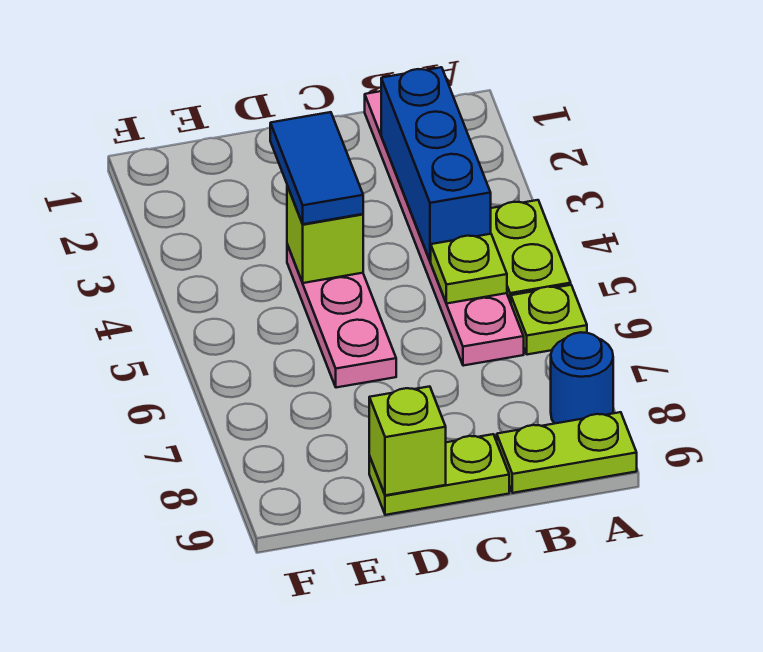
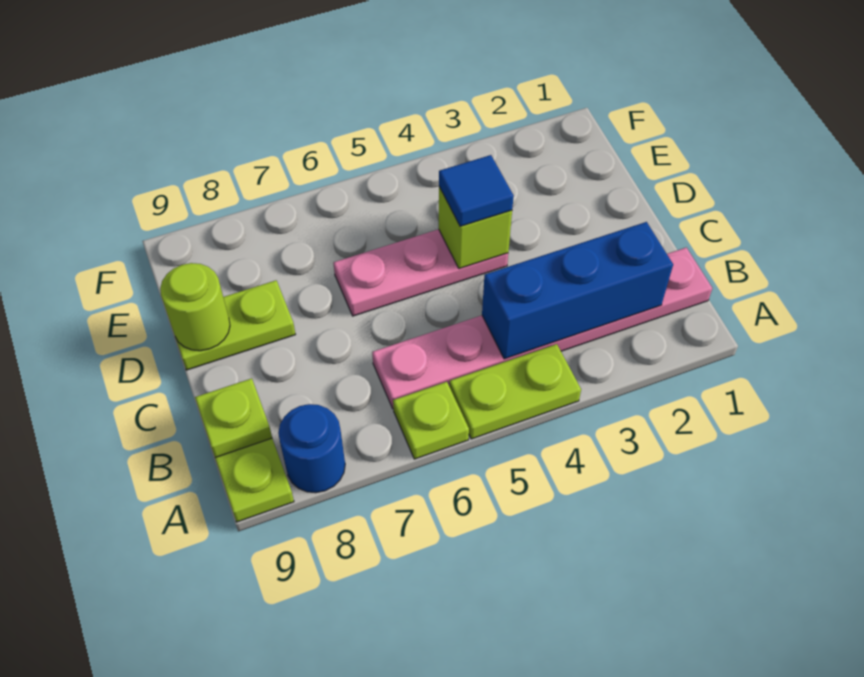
lime plate B5 level 2 -> lime plate B9 level 2
lime plate C9:D9 level 1 -> lime plate D8:D9 level 1
blue tile D3:D4 level 3 -> blue tile D4 level 3
lime brick D9 level 2 -> lime round brick D9 level 2

